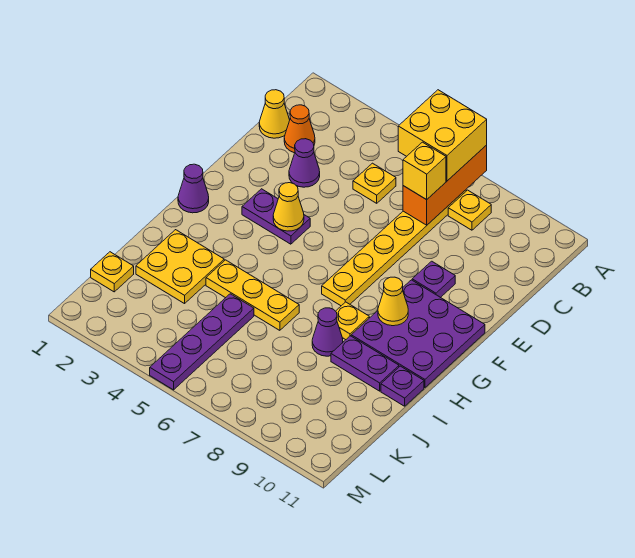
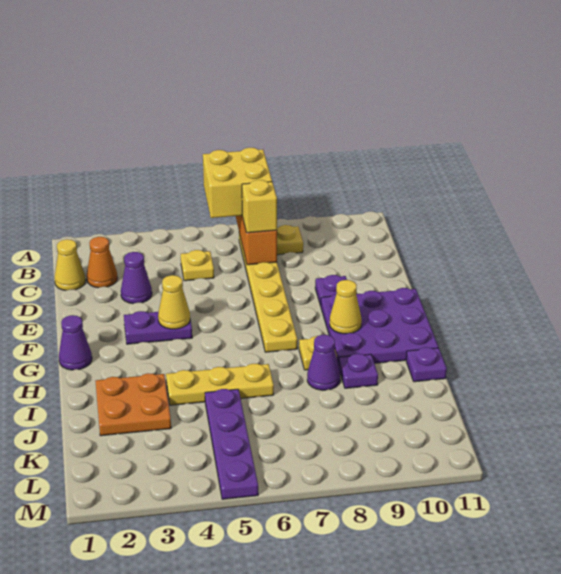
yellow plate I2:J3 level 1 -> orange plate I2:J3 level 1
purple plate I9:I10 level 1 -> purple plate I9 level 1
yellow plate K1 level 1 -> none

